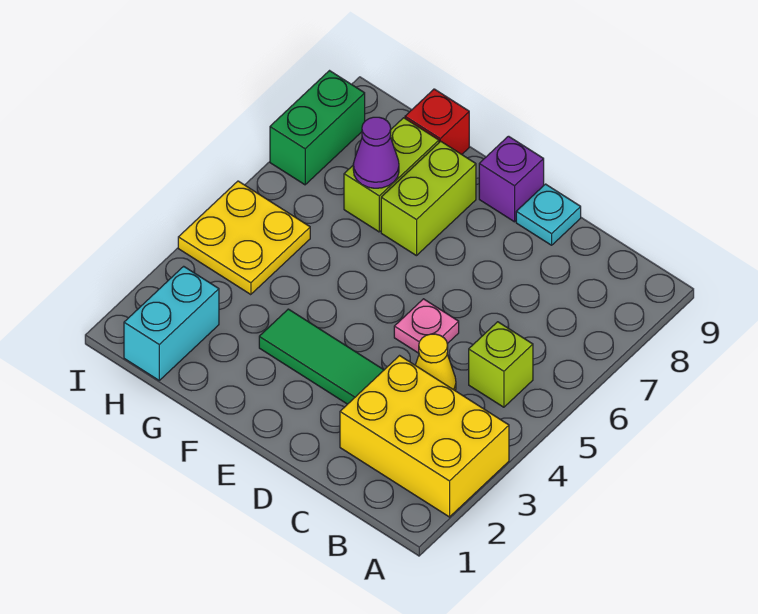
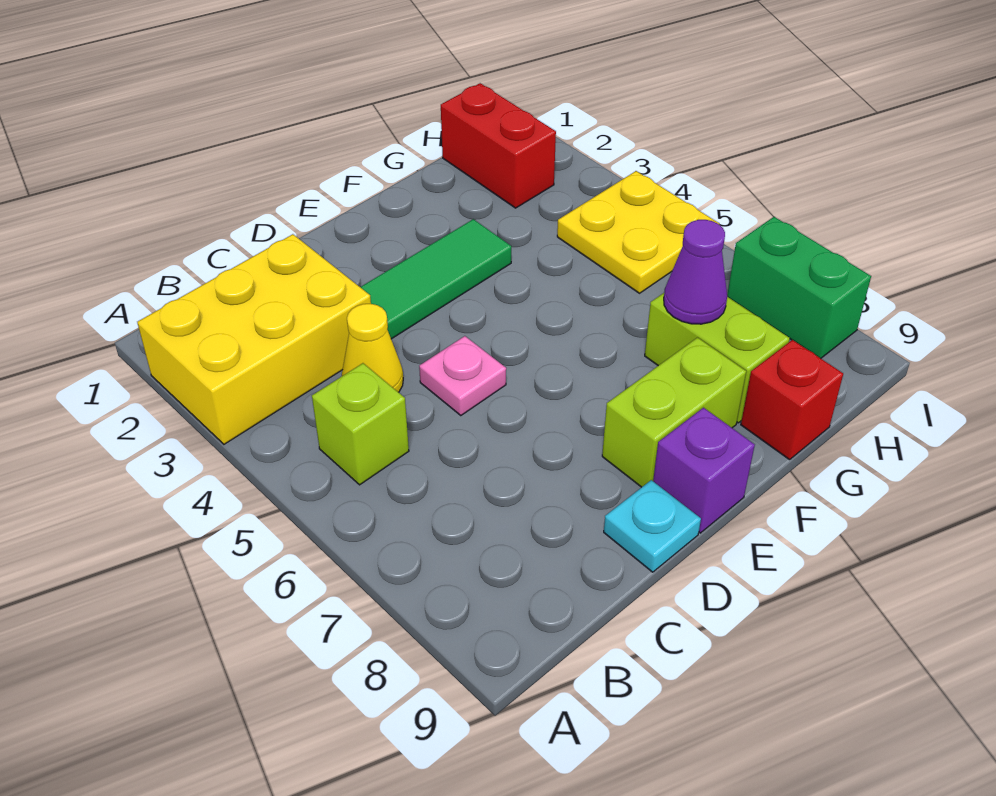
lime brick F7:F8 level 1 -> lime brick E8:F8 level 1
cyan brick H1:H2 level 1 -> red brick H1:H2 level 1

